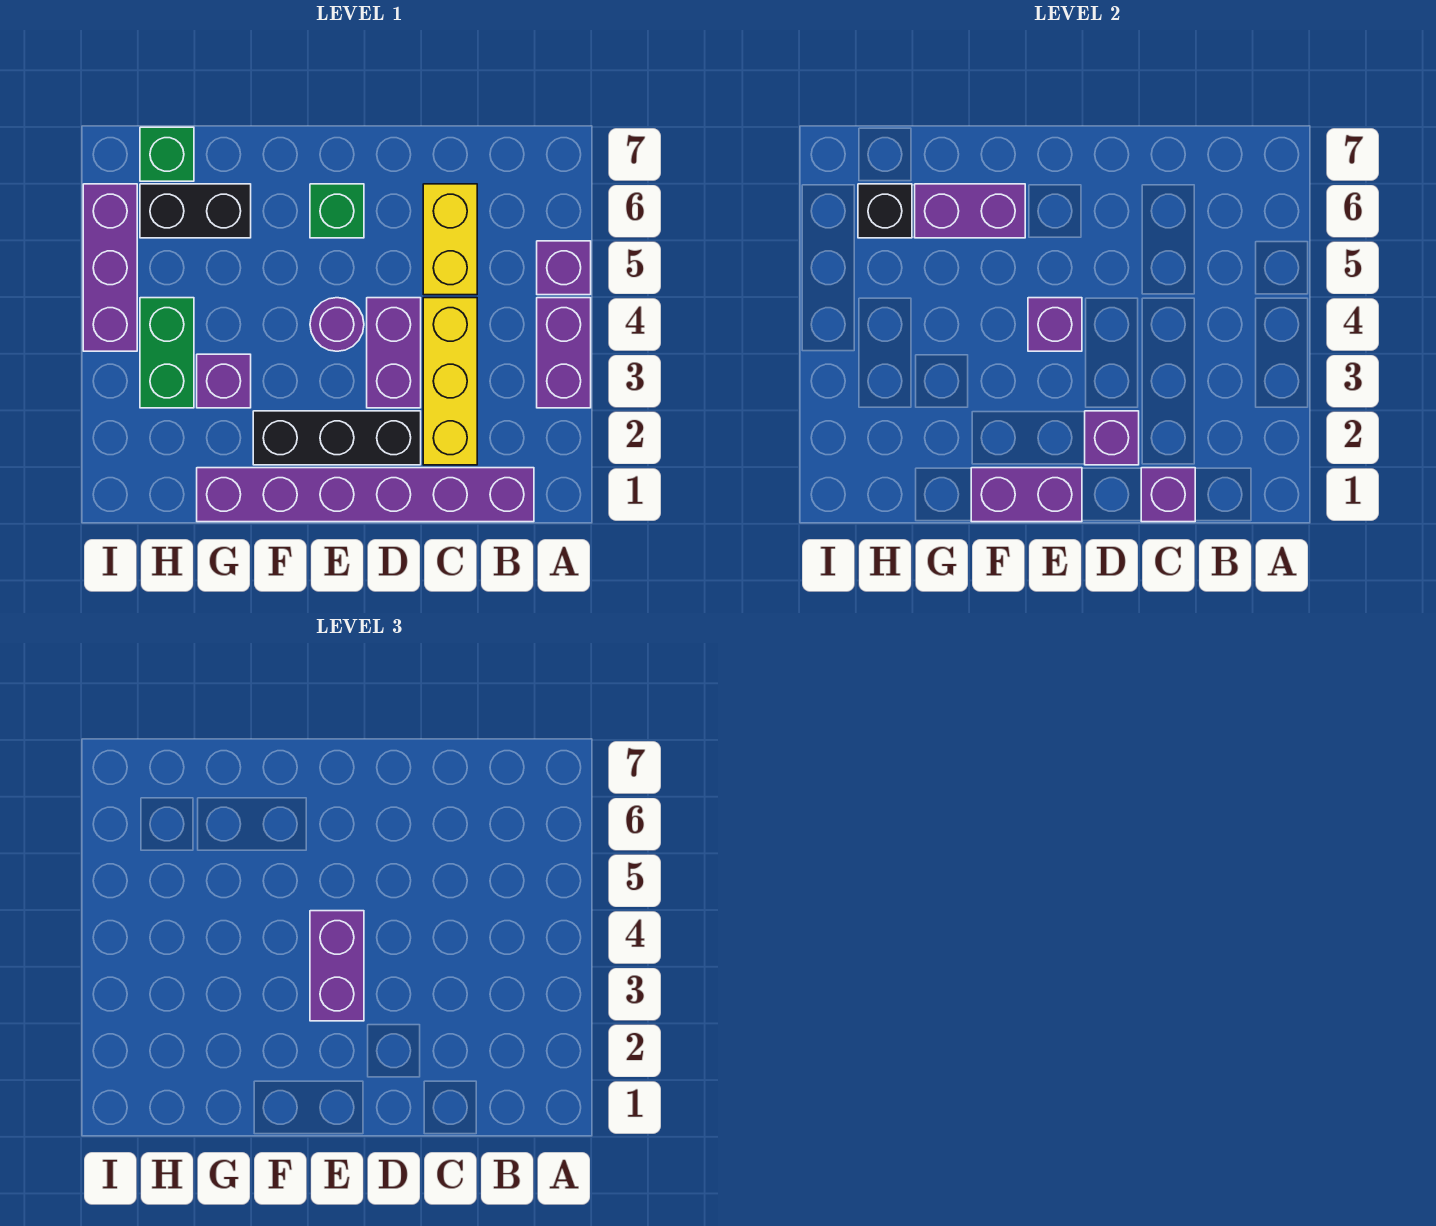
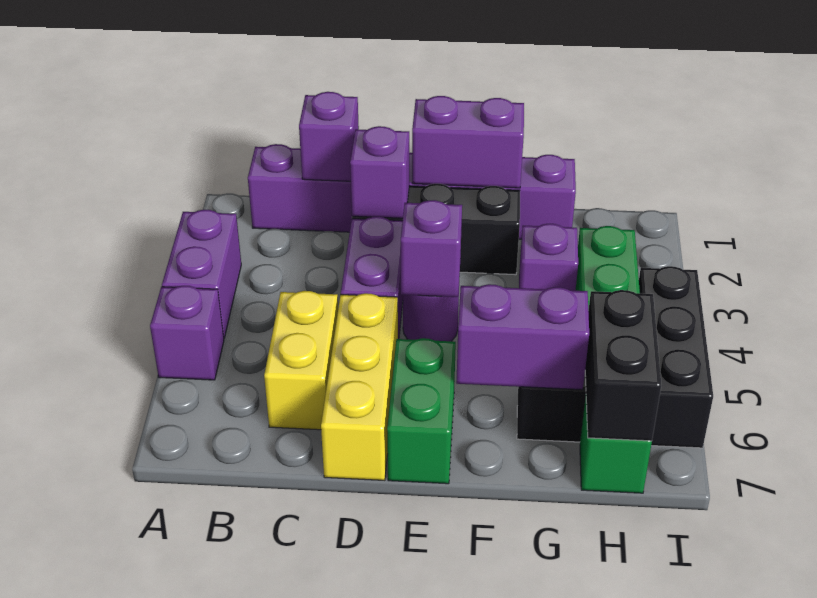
yellow brick C2:C4 level 1 -> yellow brick D5:D7 level 1
purple brick E3:E4 level 3 -> none
green brick E6 level 1 -> green brick E6:E7 level 1
black brick H6 level 2 -> black brick H6:H7 level 2
purple brick I4:I6 level 1 -> black brick I4:I6 level 1

